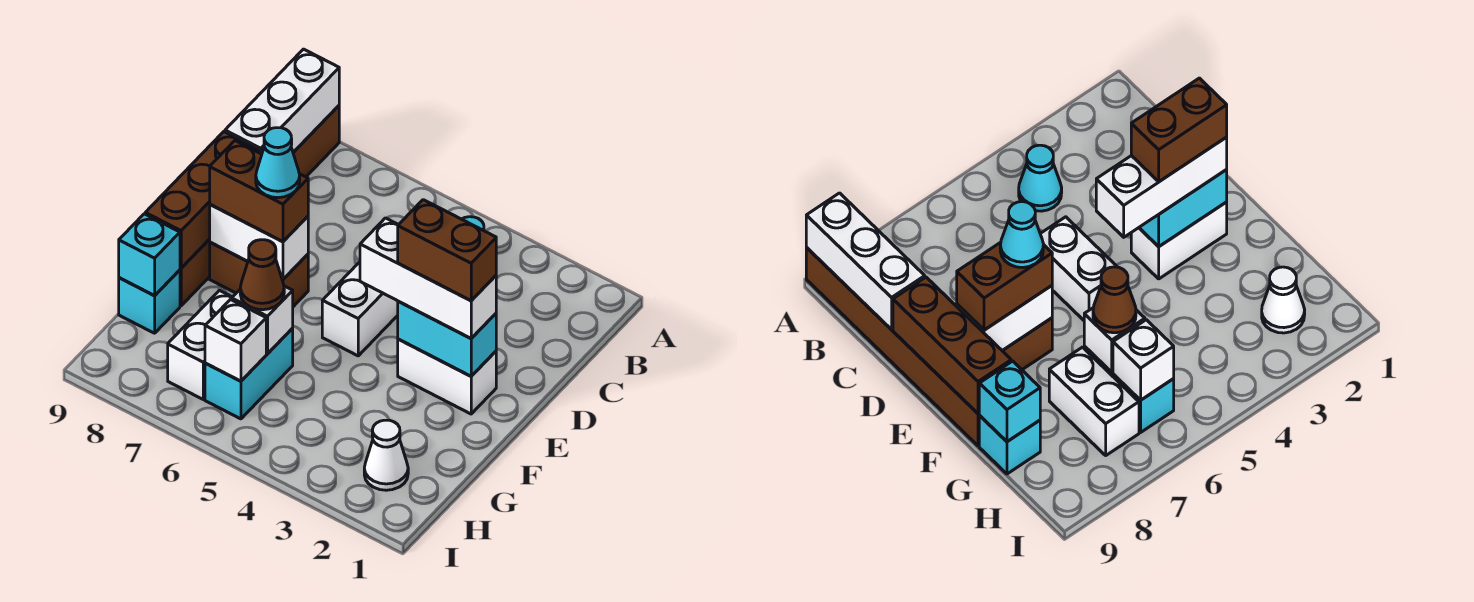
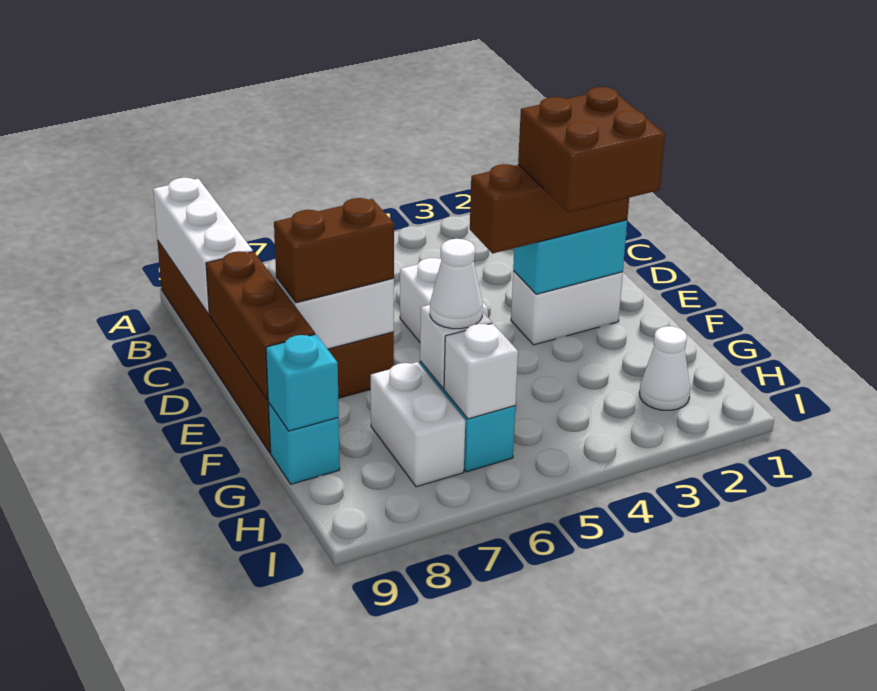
cyan cone B4 level 1 -> none
white brick E2:E4 level 3 -> brown brick E2:E4 level 3
brown brick E2:E3 level 4 -> brown brick E2:F3 level 4
cyan cone E7 level 4 -> none
brown cone G6 level 3 -> white cone G6 level 3

